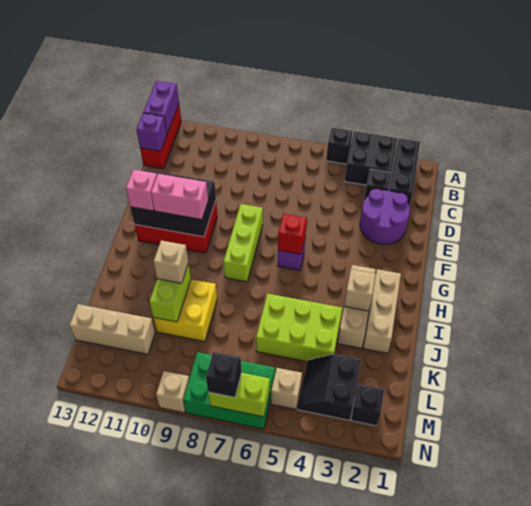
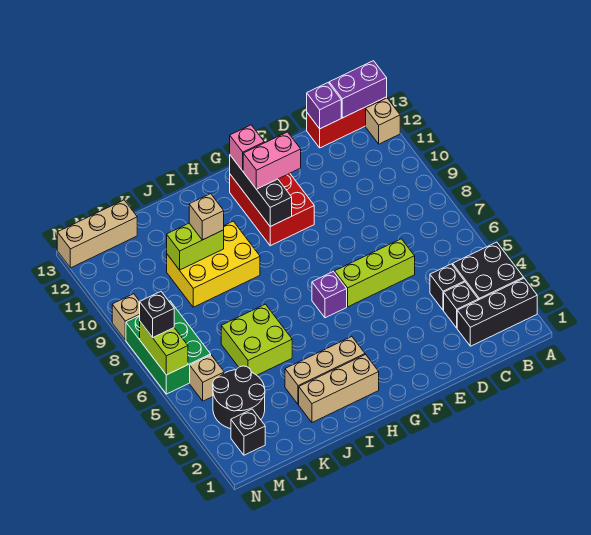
black brick A5 level 1 -> black brick C4 level 1
purple round brick D2:E3 level 1 -> none
lime brick F8:H8 level 1 -> lime brick D6:F6 level 1
black brick F10:G12 level 2 -> black brick G10:G12 level 2
red brick G6 level 2 -> none
pink brick G10:G11 level 3 -> pink brick F11:G11 level 3
tan brick I3 level 2 -> tan brick A12 level 1
lime brick J4:K6 level 1 -> lime brick J5:K6 level 1
yellow brick J9:K10 level 1 -> yellow brick I9:K10 level 1
black slope L3:M4 level 1 top 3 -> black round brick L3:M4 level 1
tan brick L11:L13 level 1 -> tan brick L13:N13 level 1

